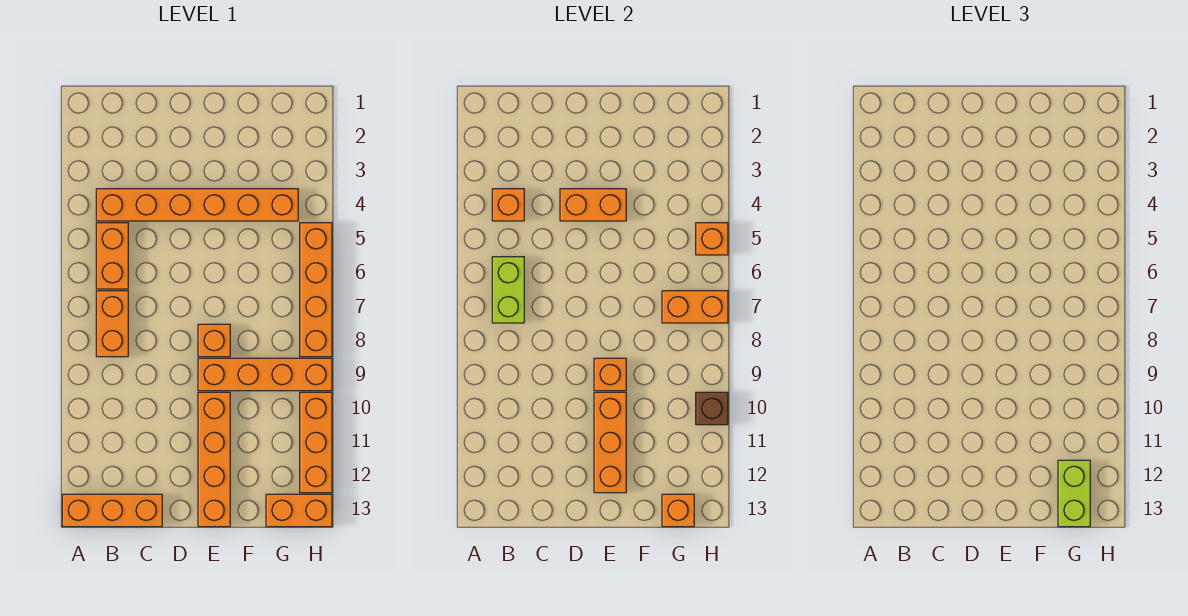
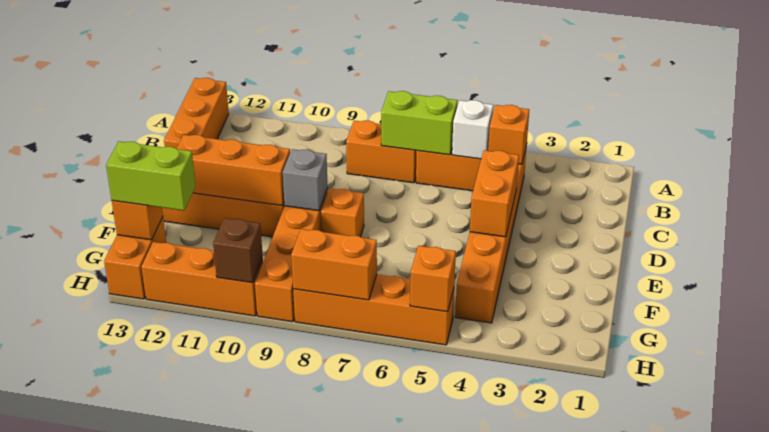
none -> white brick B5 level 2
orange brick E9 level 2 -> grey brick E9 level 2
orange brick G7:H7 level 2 -> orange brick H7:H8 level 2

